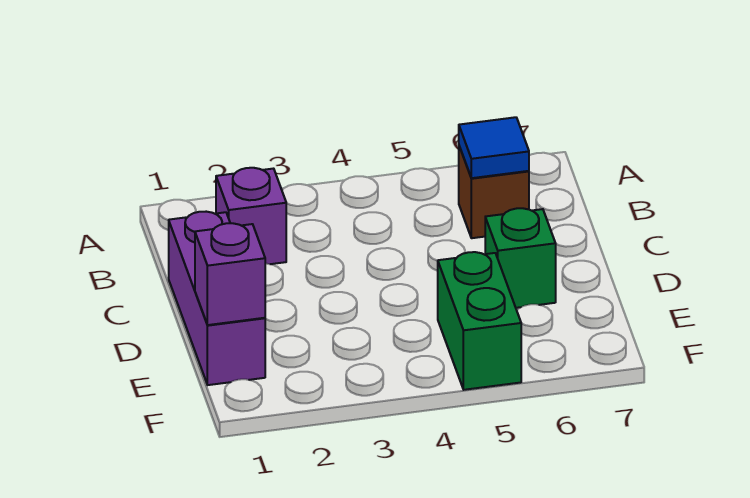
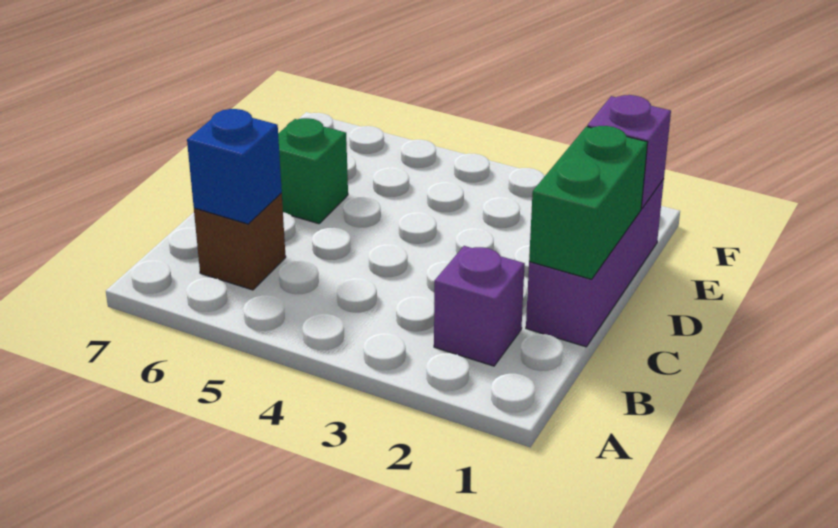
blue tile B6 level 2 -> blue brick B6 level 2
green brick E5:F5 level 1 -> green brick C1:D1 level 2

